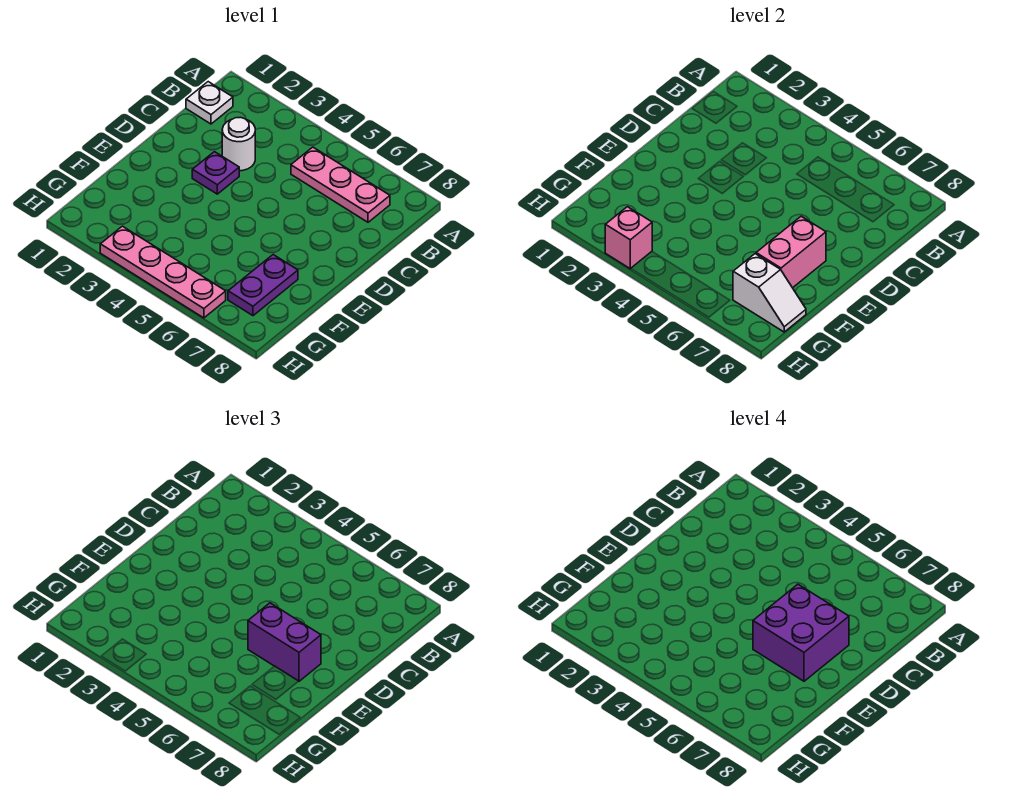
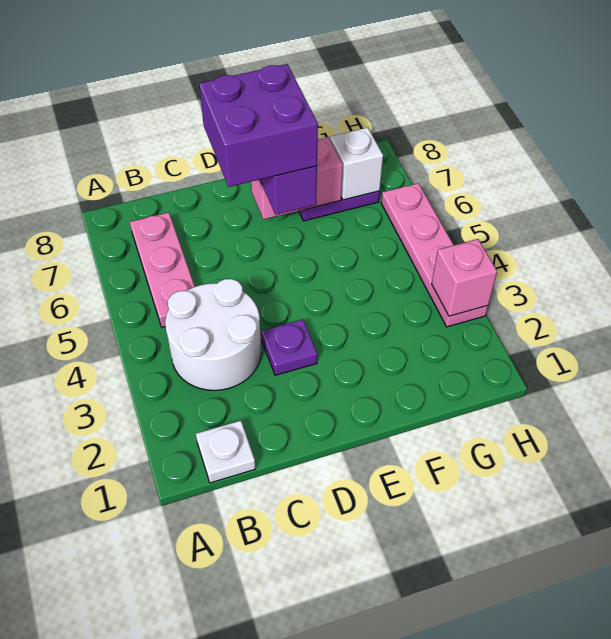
white round brick C3 level 1 -> white round brick B3:C4 level 1

